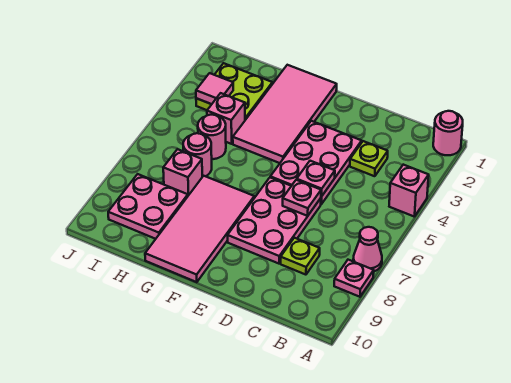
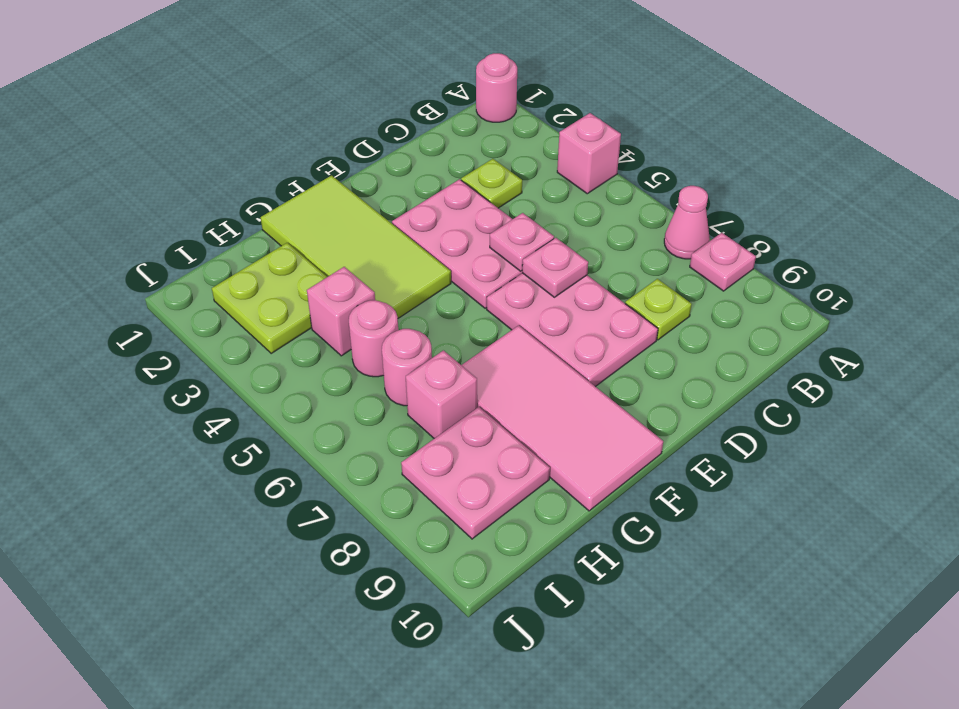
pink tile F1:G4 level 1 -> lime tile F1:G4 level 1
pink tile I3 level 2 -> none

